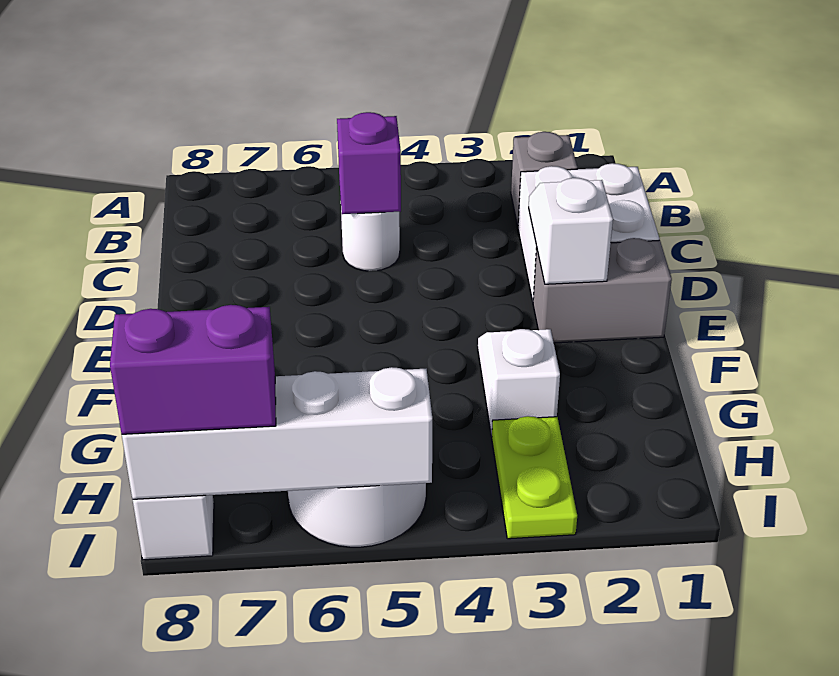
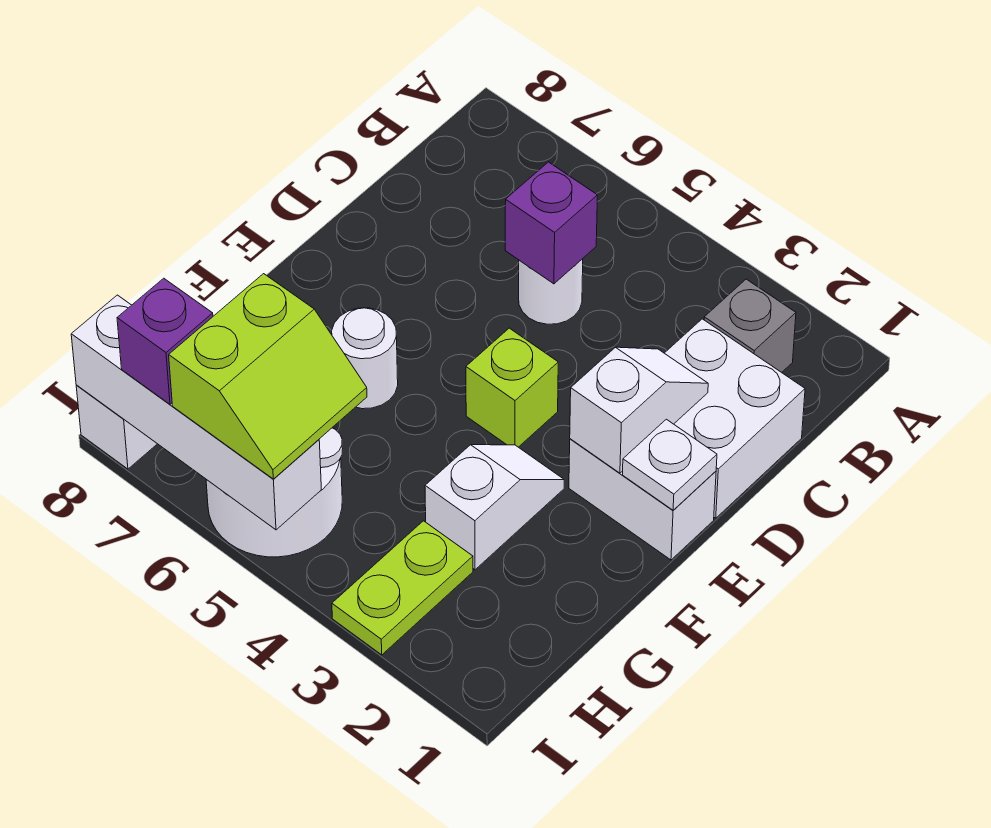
grey brick E1:E2 level 1 -> white brick E1:E2 level 1
none -> white plate E1 level 2
none -> lime brick E4 level 1
none -> white round brick F6 level 1
none -> lime slope H5:I6 level 3 top 6
purple brick I7:I8 level 3 -> purple brick I7 level 3

